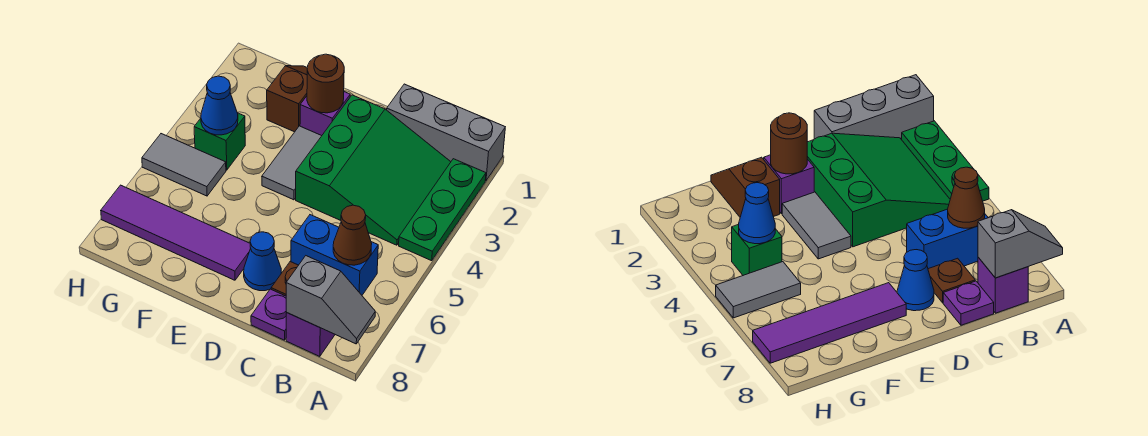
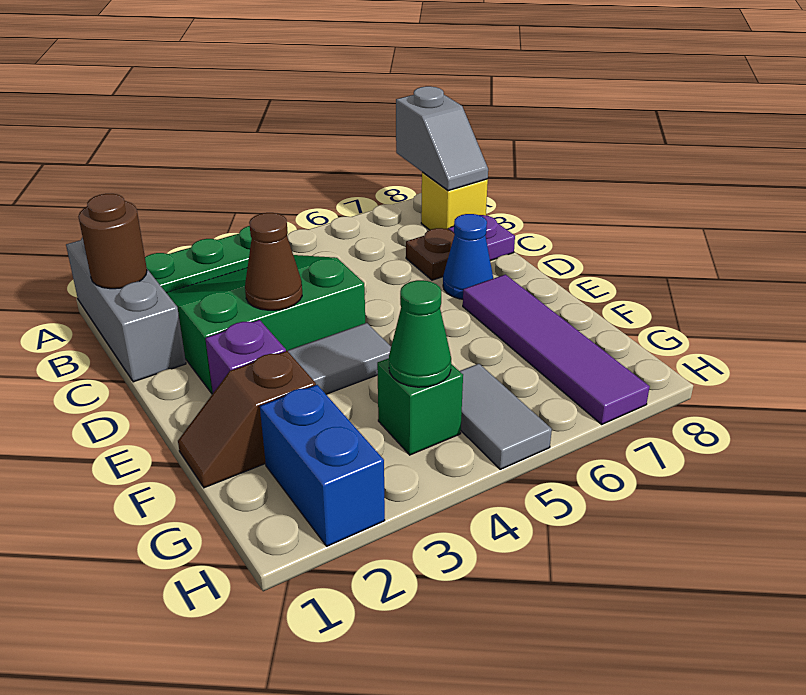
grey slope A8:B8 level 2 top B -> grey slope A8:B8 level 2 top A
blue brick B6:C6 level 1 -> blue brick G2:H2 level 1
brown cone B6 level 2 -> brown cone D3 level 2
purple brick B8 level 1 -> yellow brick B8 level 1
brown round brick E2 level 2 -> brown round brick B1 level 2
blue cone G4 level 2 -> green cone G4 level 2

